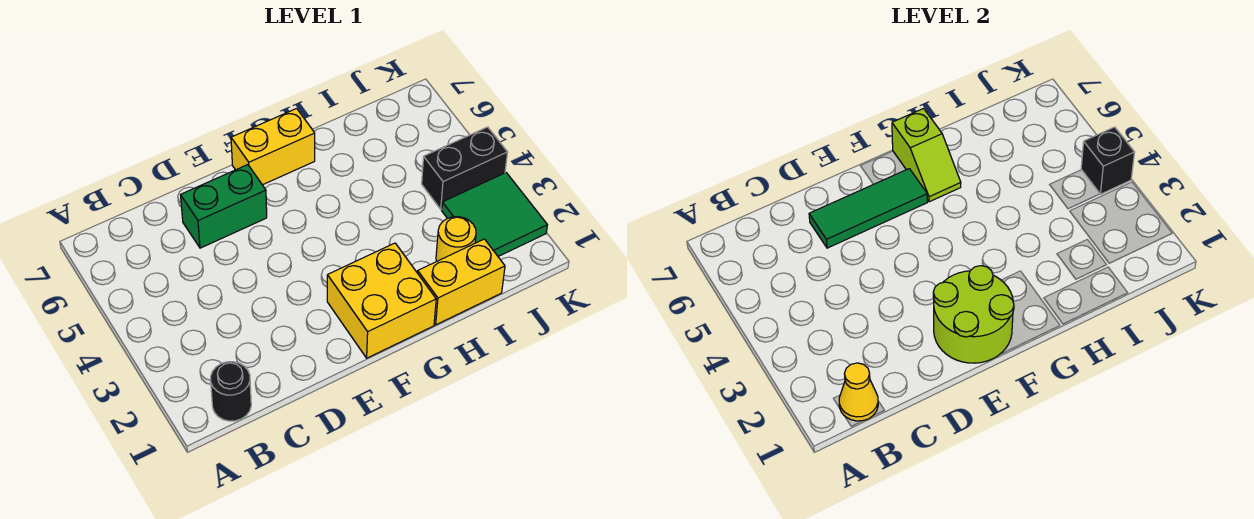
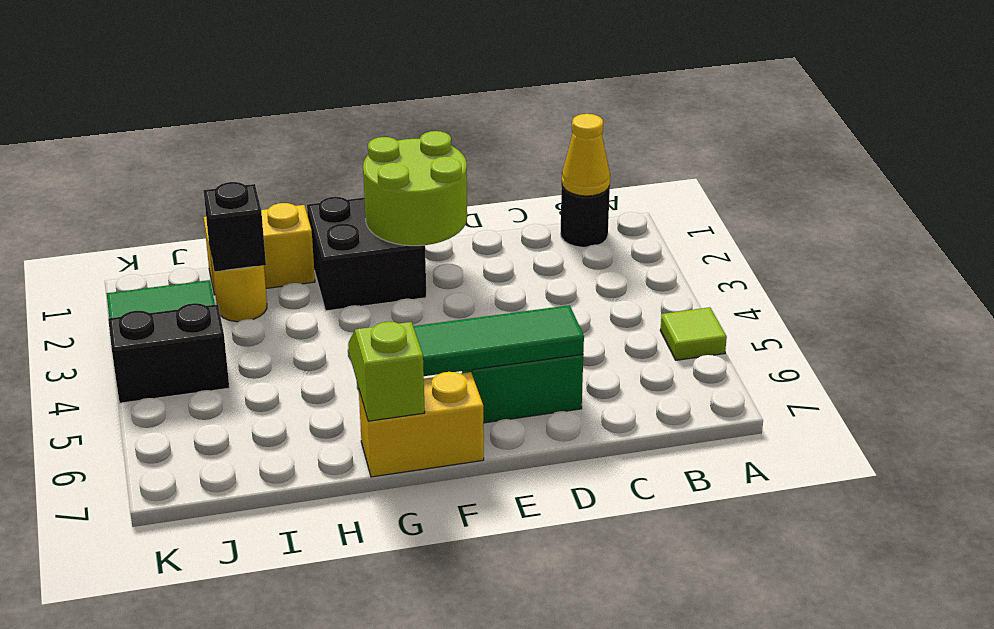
none -> lime tile A5 level 1
yellow brick F1:G2 level 1 -> black brick F1:G2 level 1
black brick K4 level 2 -> black brick I2 level 2

